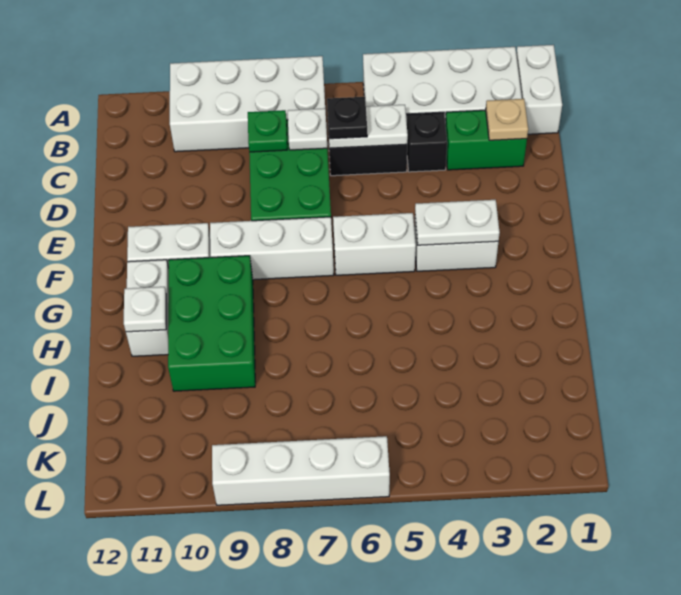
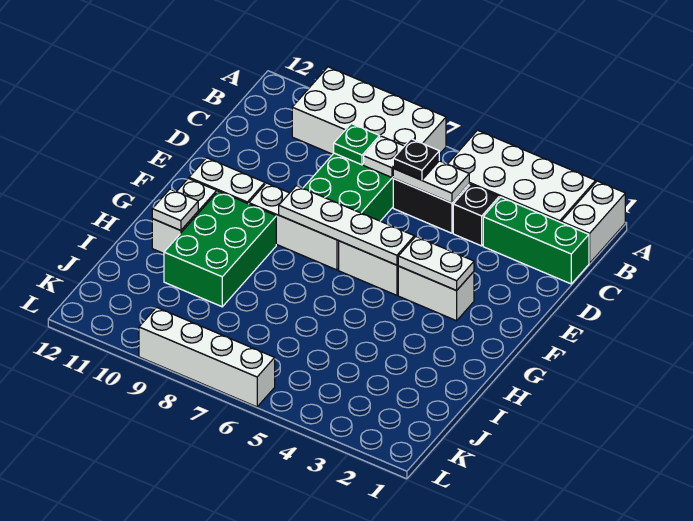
green brick C2:C3 level 1 -> green brick C1:C3 level 1
tan plate C2 level 2 -> none
none -> white plate F5:F8 level 2

